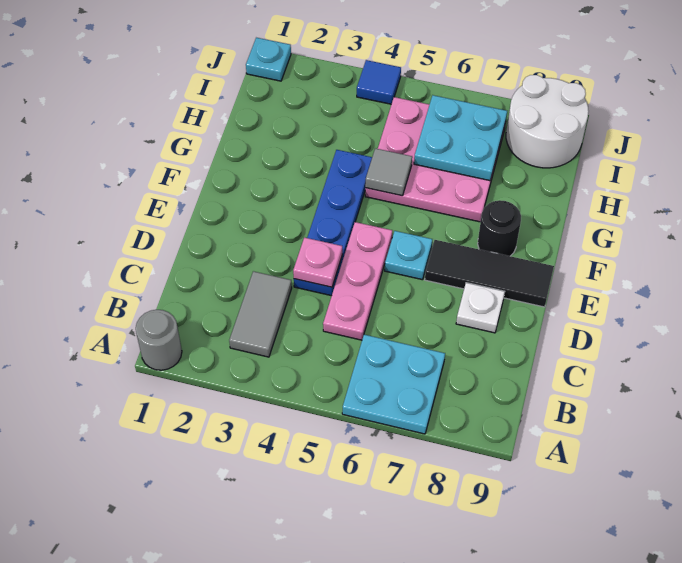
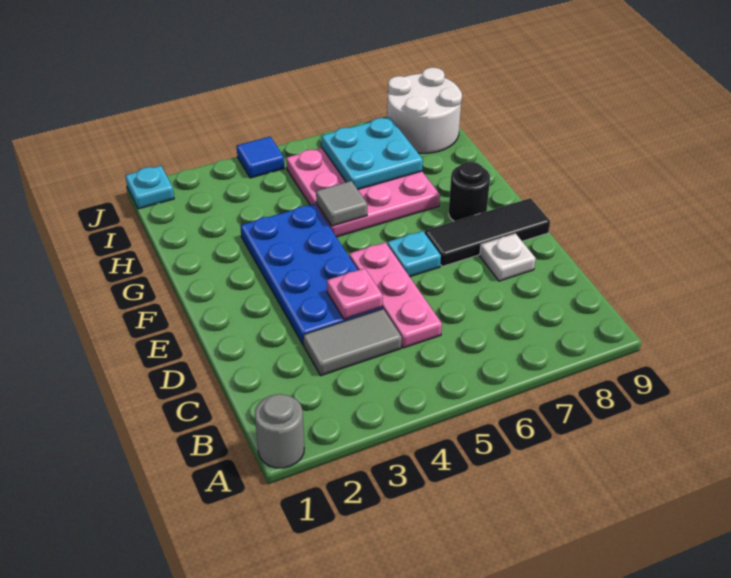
cyan plate A6:B7 level 1 -> none
grey tile B3:C3 level 1 -> grey tile C3:C4 level 1
blue plate D4:G4 level 1 -> blue plate D3:G4 level 1

